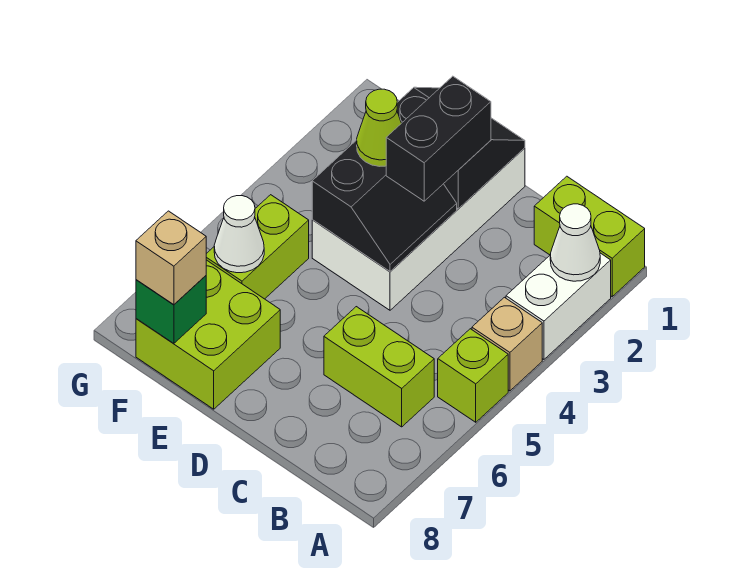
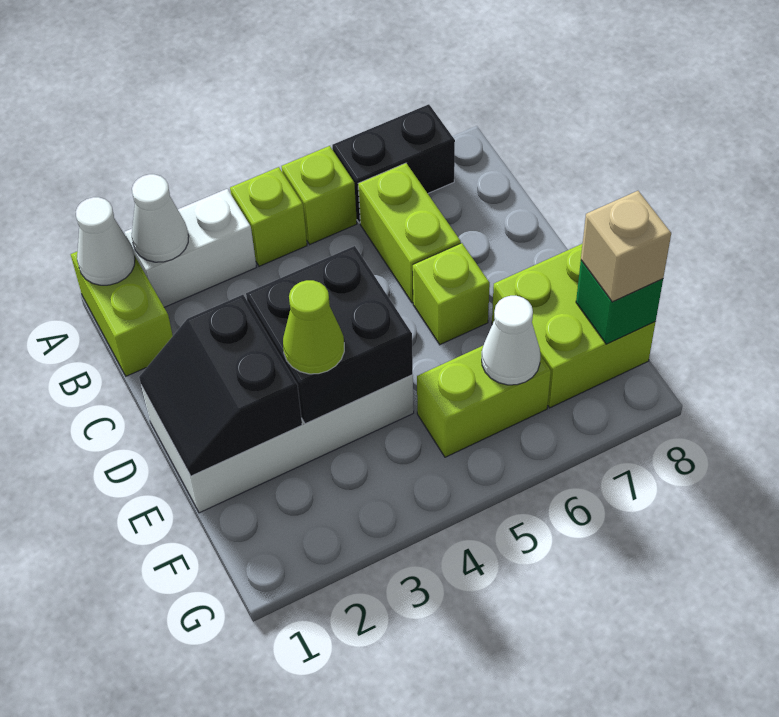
none -> white cone A1 level 2
tan brick A4 level 1 -> lime brick A4 level 1
black brick D2:D3 level 3 -> black brick A6:A7 level 1
black slope D3:E4 level 2 top E -> black brick D3:E4 level 2
none -> lime brick D6 level 1

